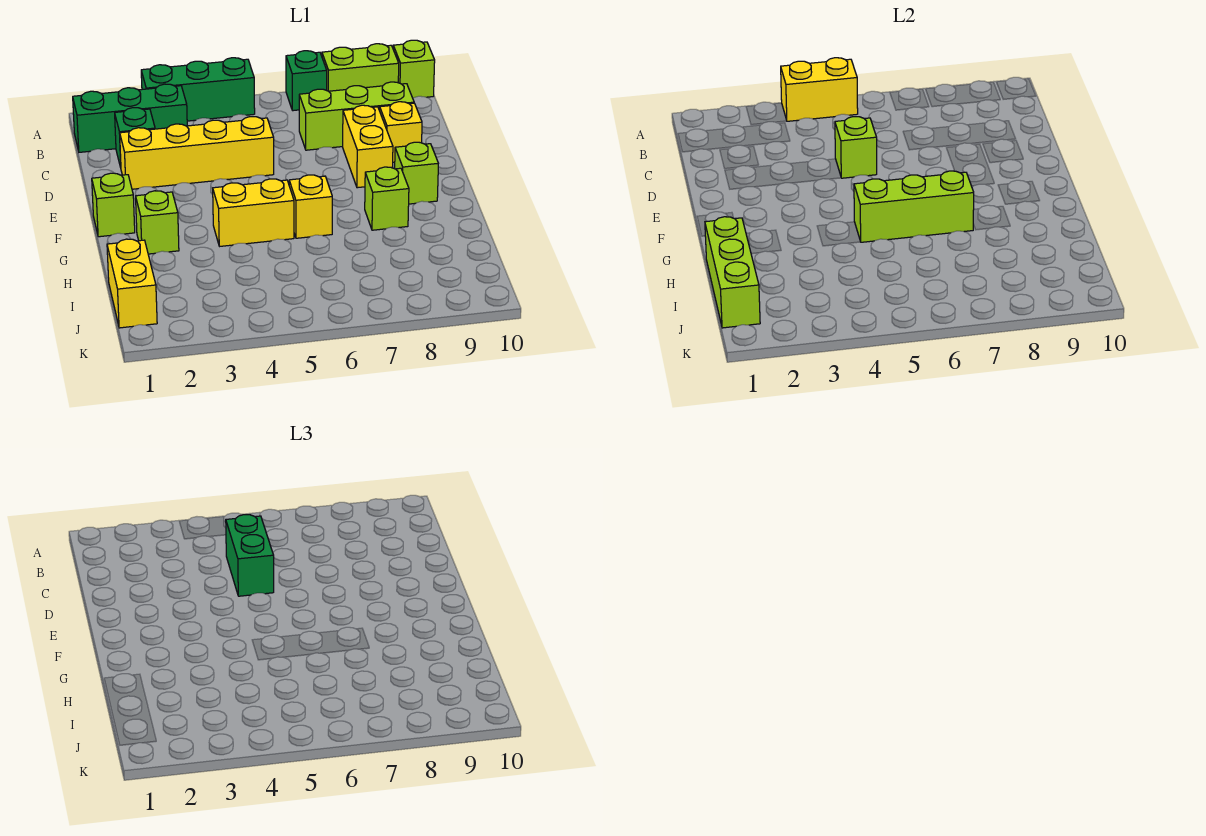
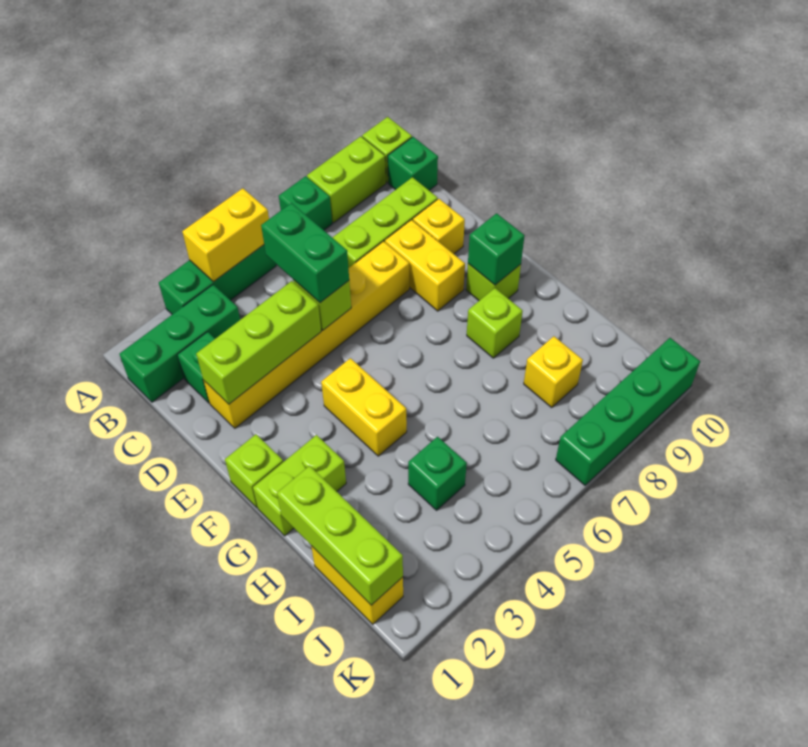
none -> green brick B10 level 1
yellow brick D2:D5 level 1 -> yellow brick D2:D7 level 1
none -> green brick F9 level 2
lime brick G2 level 1 -> lime brick G1:G2 level 1
yellow brick G4:G5 level 1 -> yellow brick F4:G4 level 1
lime brick G5:G7 level 2 -> lime brick D2:D4 level 2
yellow brick G6 level 1 -> yellow brick I8 level 1
none -> green brick I4 level 1
none -> green brick K7:K10 level 1

